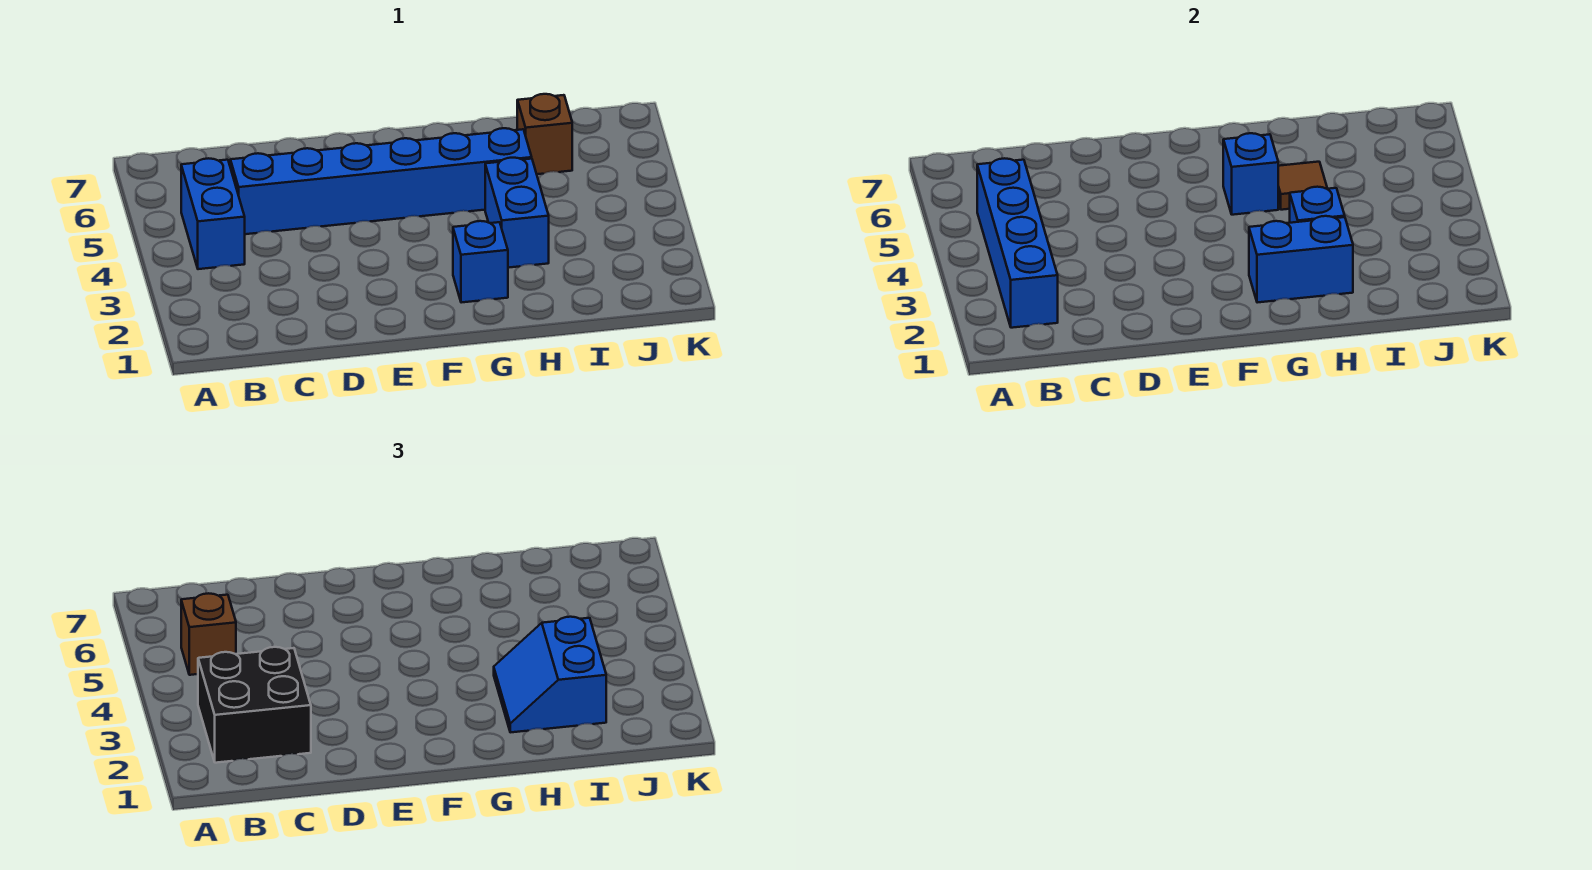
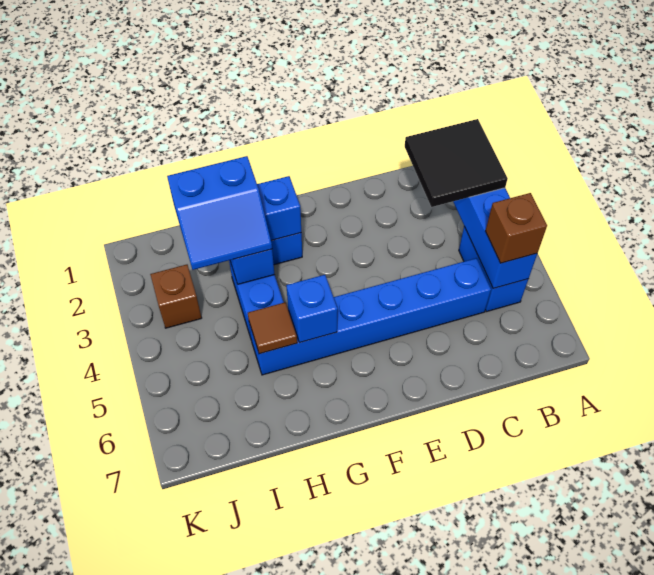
black brick B2:C3 level 3 -> black tile B2:C3 level 3
blue slope H2:I3 level 3 top I -> blue slope H2:I3 level 3 top 2
brown brick I6 level 1 -> brown brick J3 level 1

